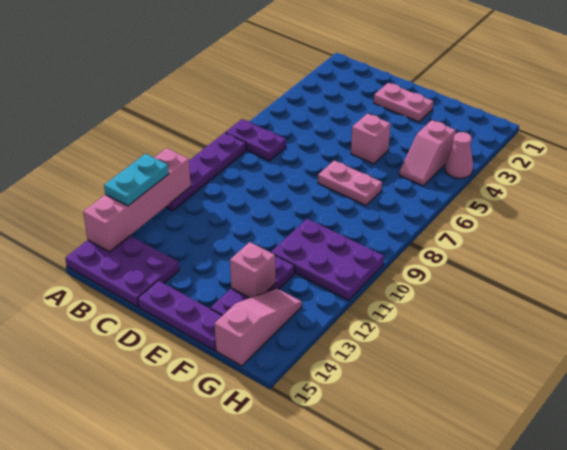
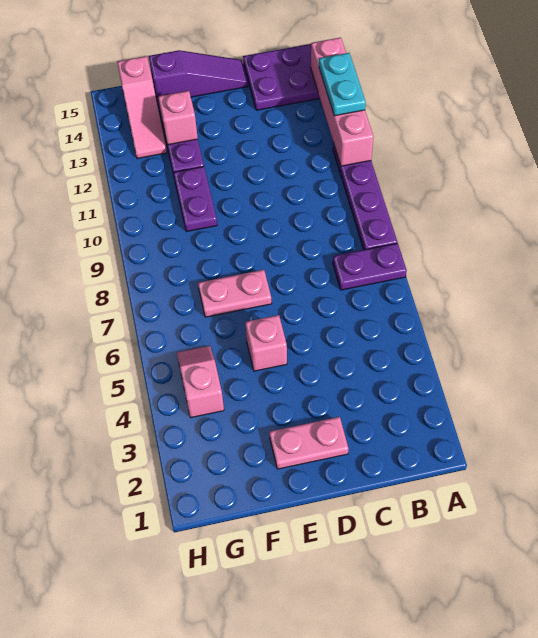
purple plate D15:F15 level 1 -> purple slope D15:F15 level 1 top F
purple plate F10:H11 level 1 -> purple plate F10:F11 level 1
pink cone H4 level 1 -> none

